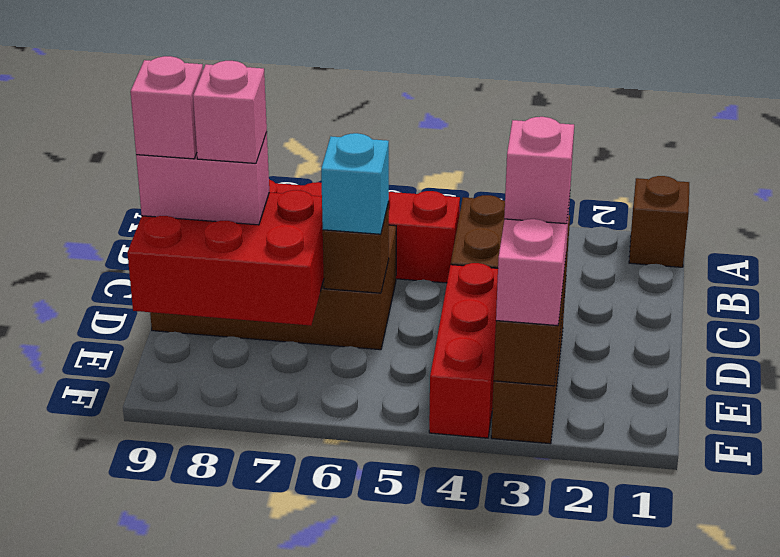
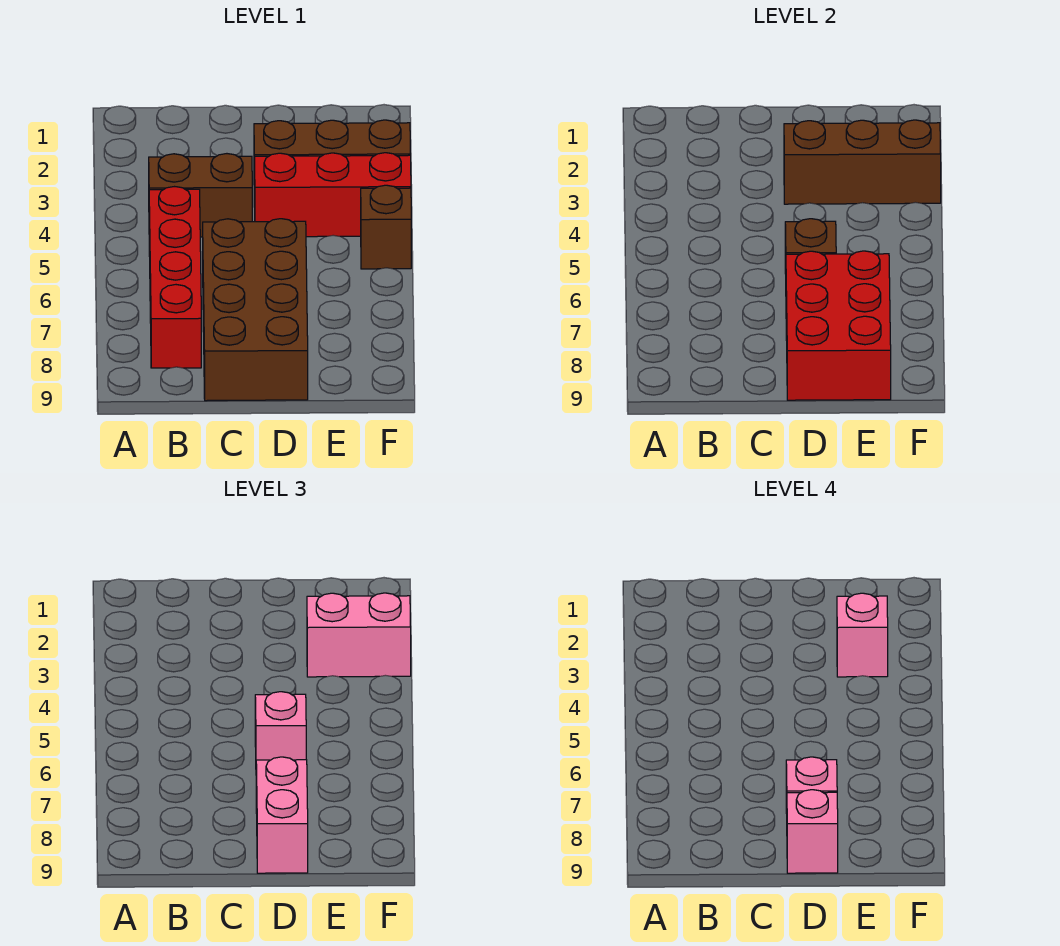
brown brick A1 level 1 -> brown brick F5 level 1
cyan brick D6 level 3 -> pink brick D6 level 3

